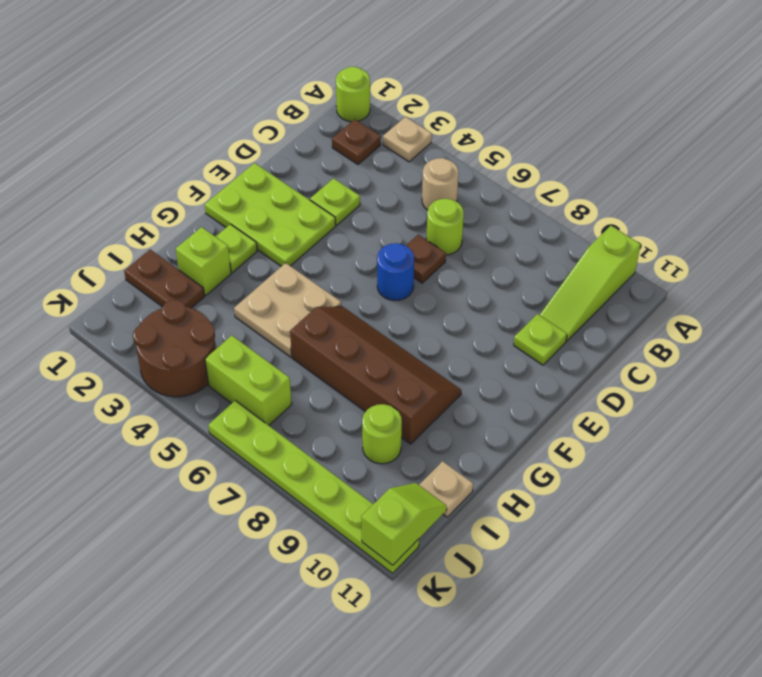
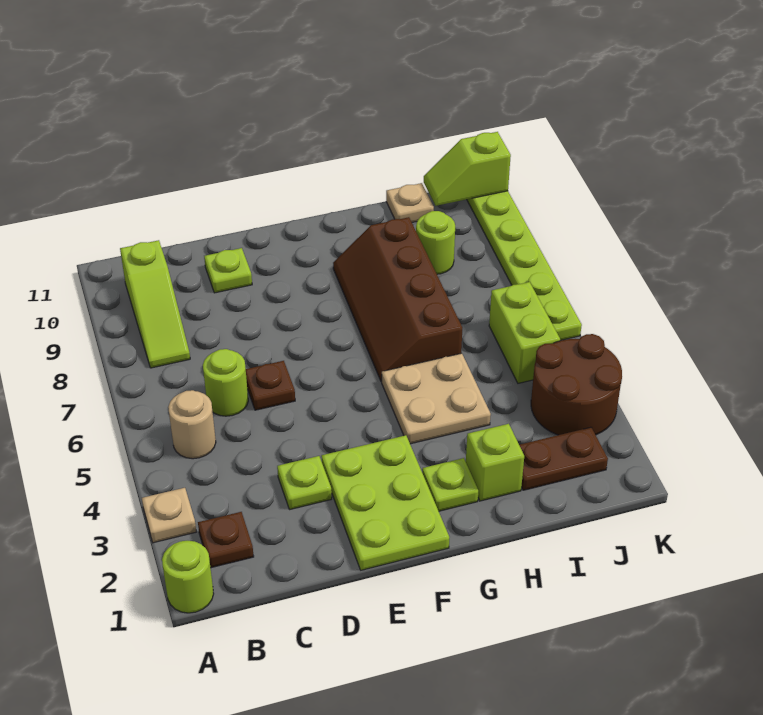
lime slope A10:C10 level 1 top A -> lime slope B8:B10 level 1 top 10
blue round brick E6 level 1 -> none
brown plate I1:I2 level 1 -> brown plate I2:J2 level 1

